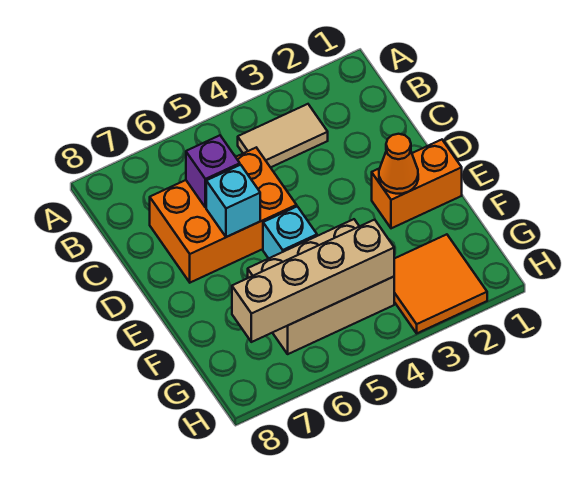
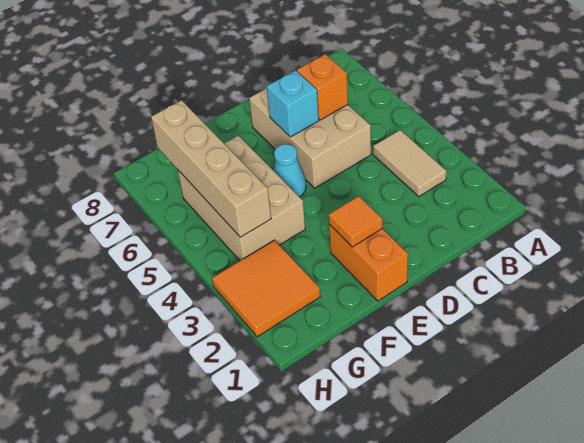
orange brick C5:D7 level 1 -> tan brick C5:D7 level 1
purple brick C6 level 2 -> orange brick C6 level 2
orange cone E2 level 2 -> orange tile E2 level 2
cyan brick E5 level 1 -> cyan cone E5 level 1

